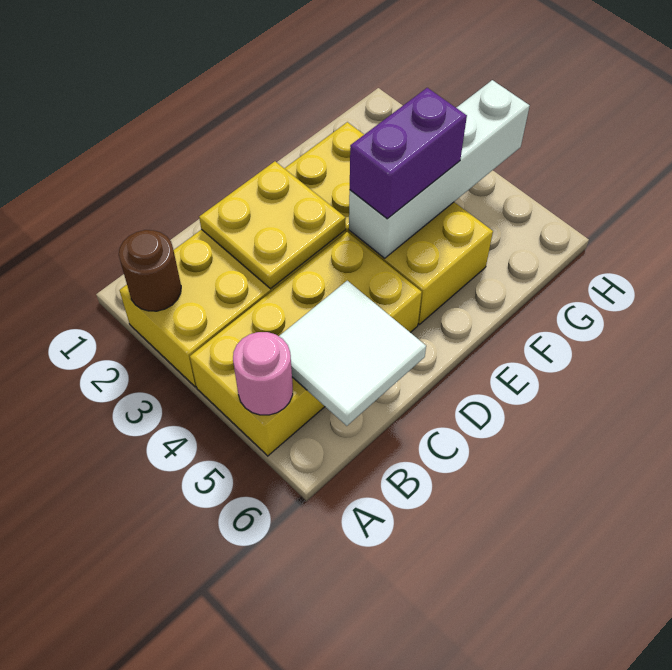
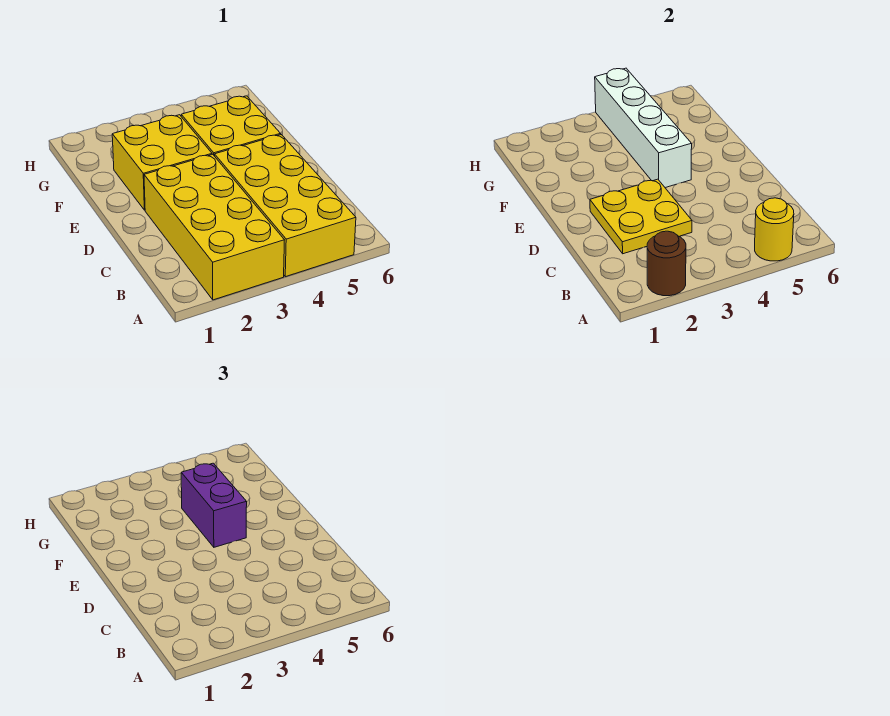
pink round brick A5 level 2 -> yellow round brick A5 level 2
white tile B5:C6 level 2 -> none

